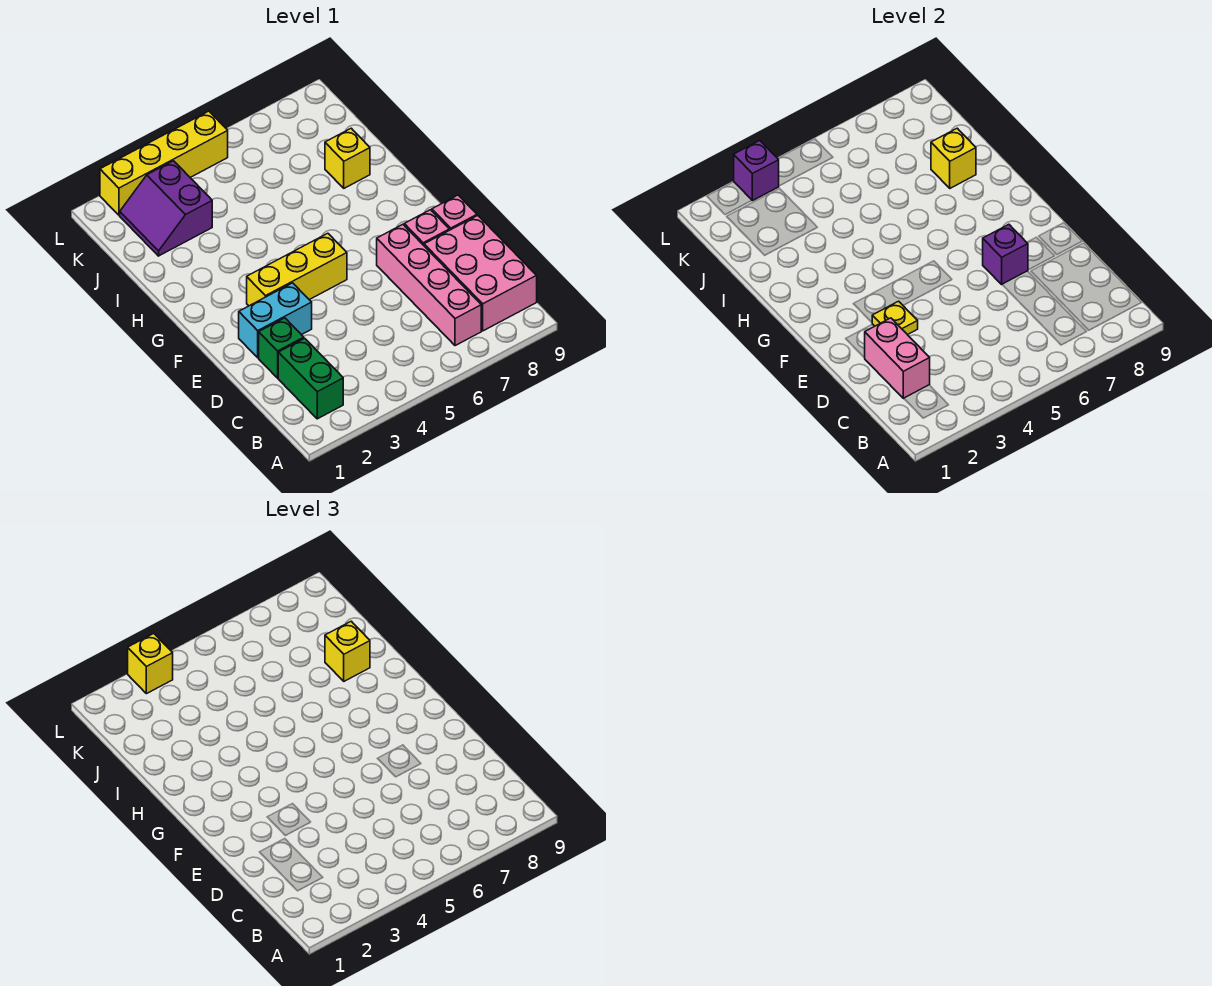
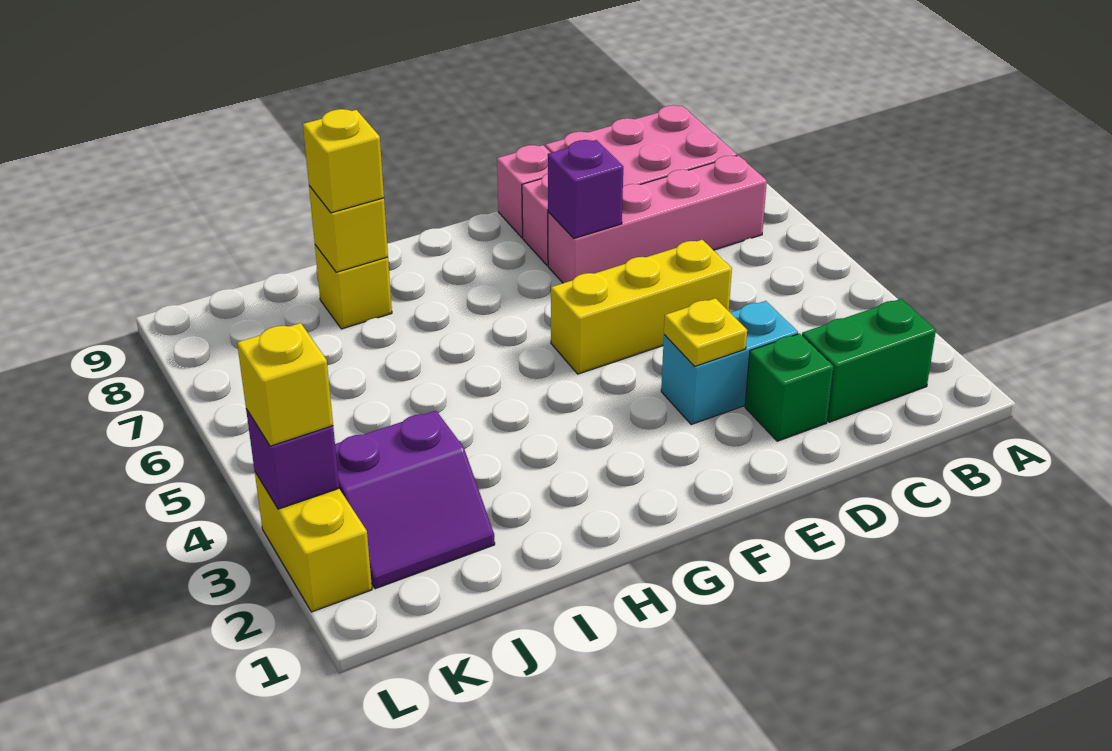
pink brick C2:D2 level 2 -> none
cyan brick E2:E3 level 1 -> cyan brick D3:E3 level 1
yellow brick F3:F5 level 1 -> yellow brick D5:F5 level 1
yellow brick L2:L5 level 1 -> yellow brick L2:L3 level 1

